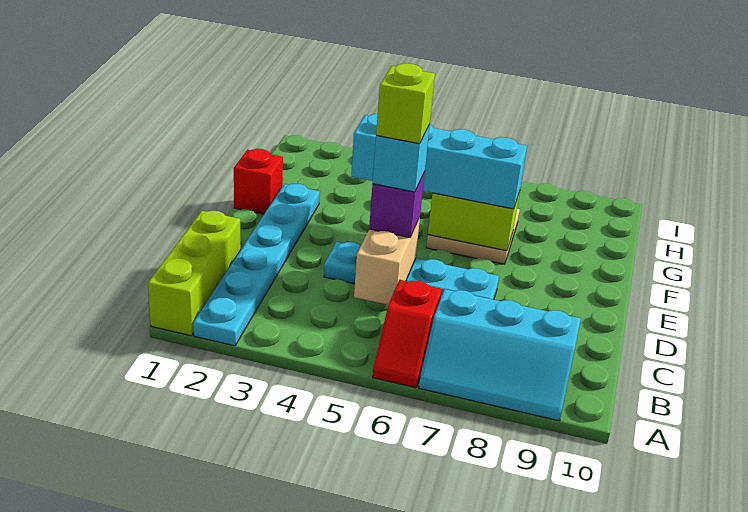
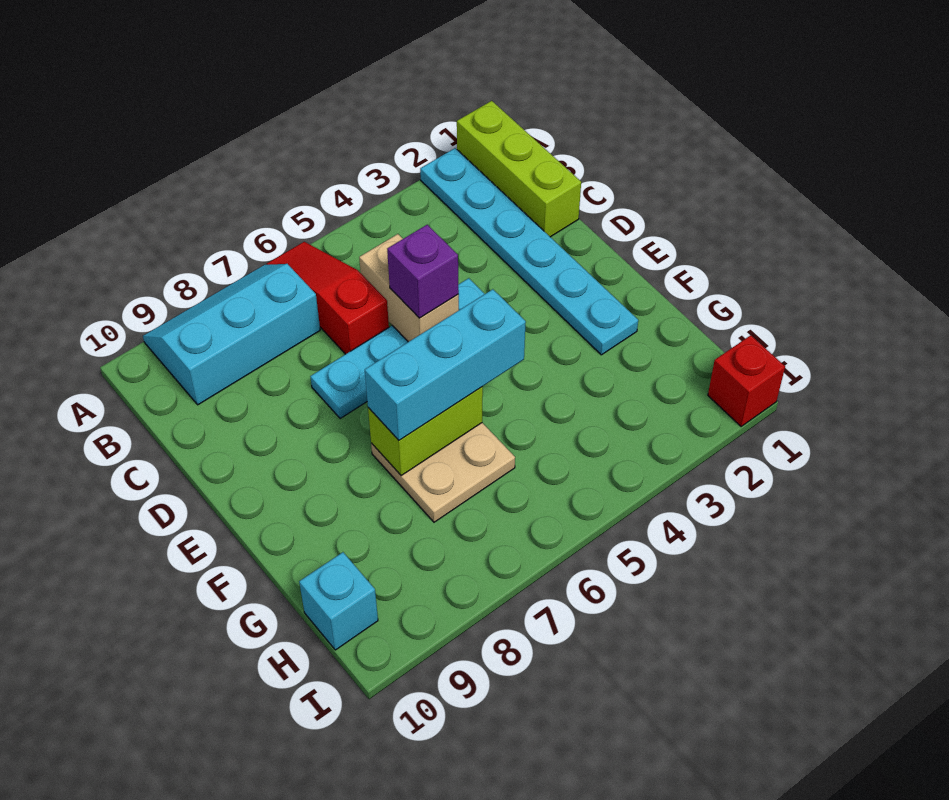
red slope A6:B6 level 1 top B -> red slope A6:C6 level 1 top C
cyan brick D5 level 4 -> cyan brick H10 level 1
lime brick D5 level 5 -> none
red brick F1 level 1 -> red brick I1 level 1
cyan brick F4:F7 level 3 -> cyan brick F5:F7 level 3

